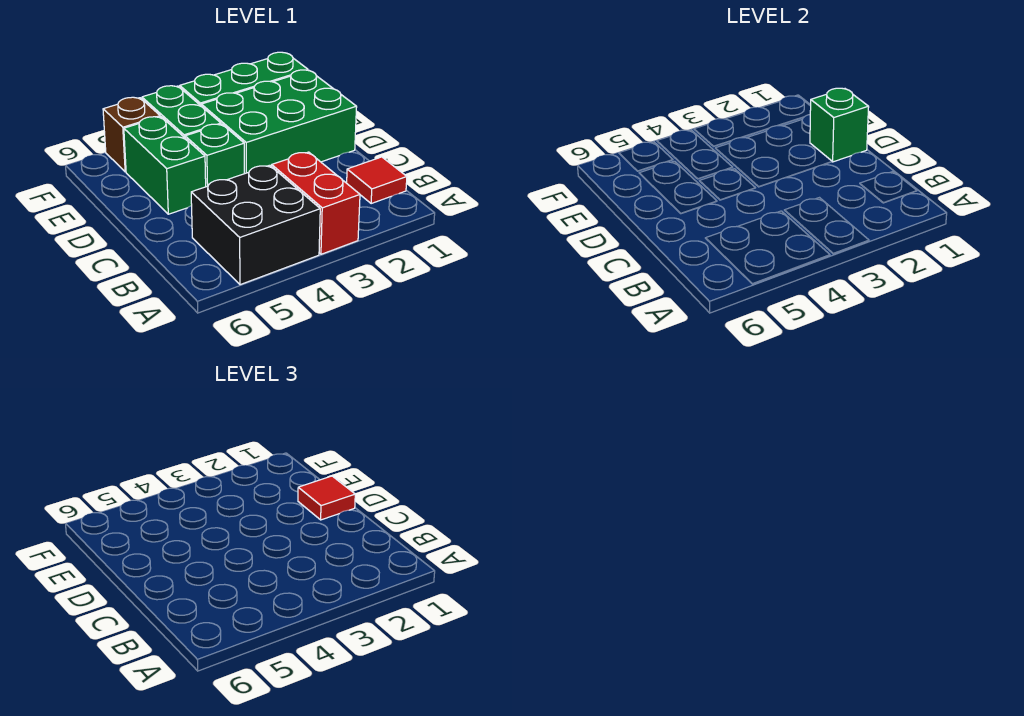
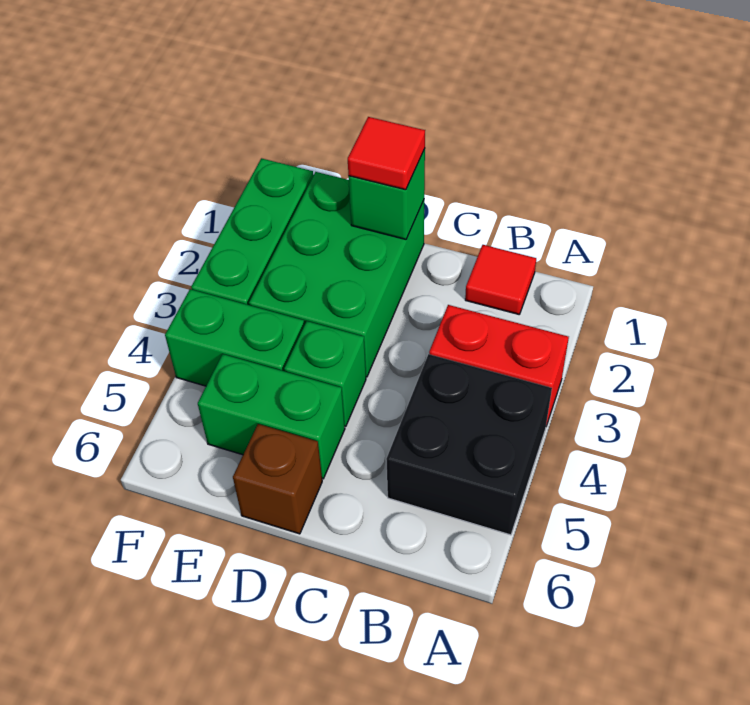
brown brick F5 level 1 -> brown brick D6 level 1

